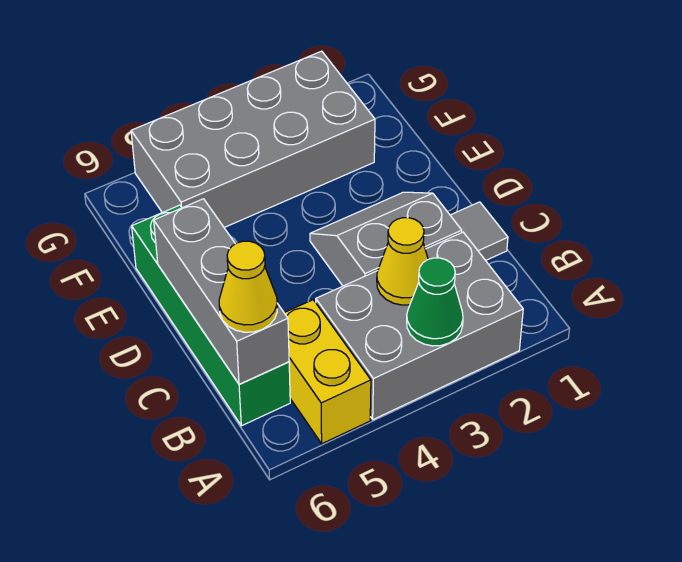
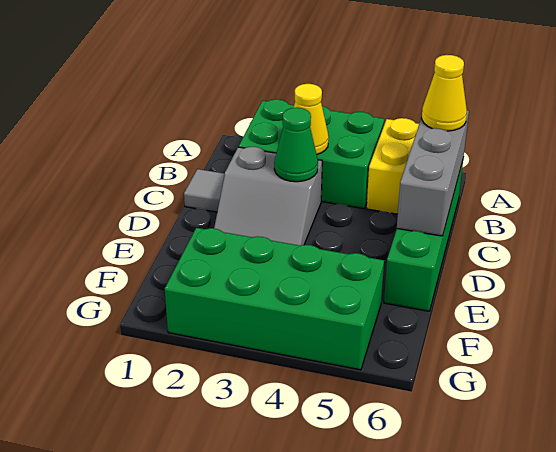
grey brick A2:B4 level 1 -> green brick A2:B4 level 1
green cone A3 level 2 -> green cone C3 level 2
grey brick F2:G5 level 1 -> green brick F2:G5 level 1

